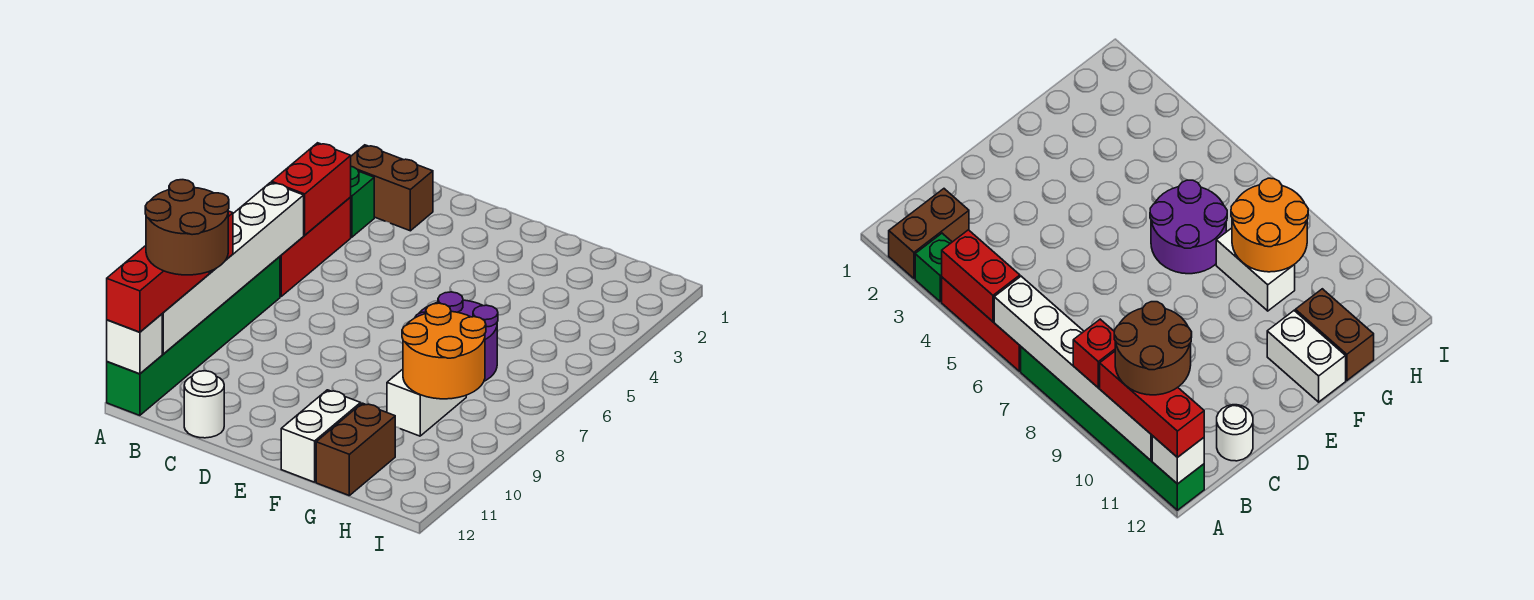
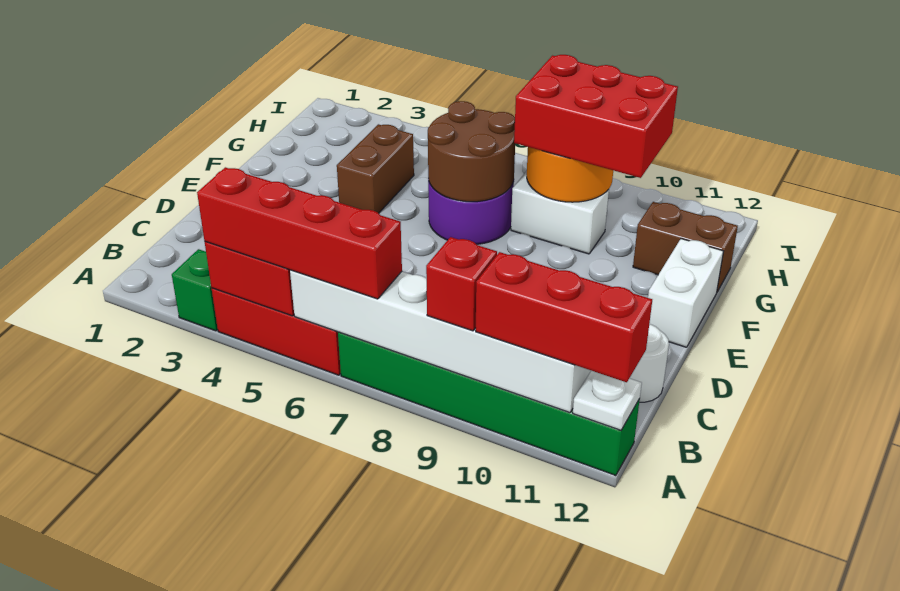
brown brick A2:B2 level 1 -> brown brick F4:G4 level 1
none -> red brick A4:A7 level 3
brown round brick A10:B11 level 4 -> brown round brick F6:G7 level 2
white brick A12 level 2 -> white plate A12 level 2
white brick F11:F12 level 1 -> white brick E12:F12 level 1
none -> red brick G8:H10 level 3

